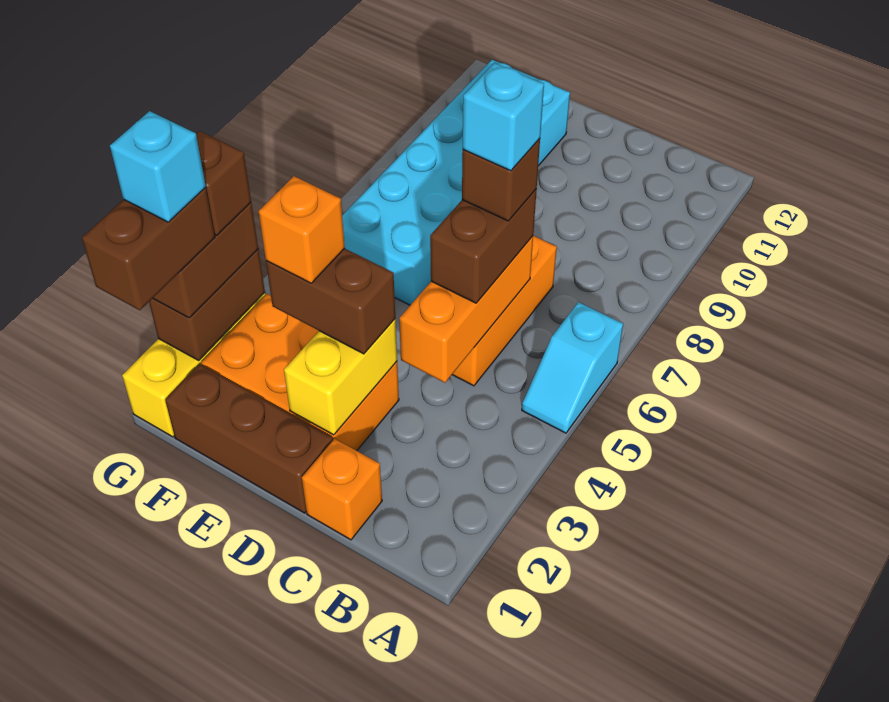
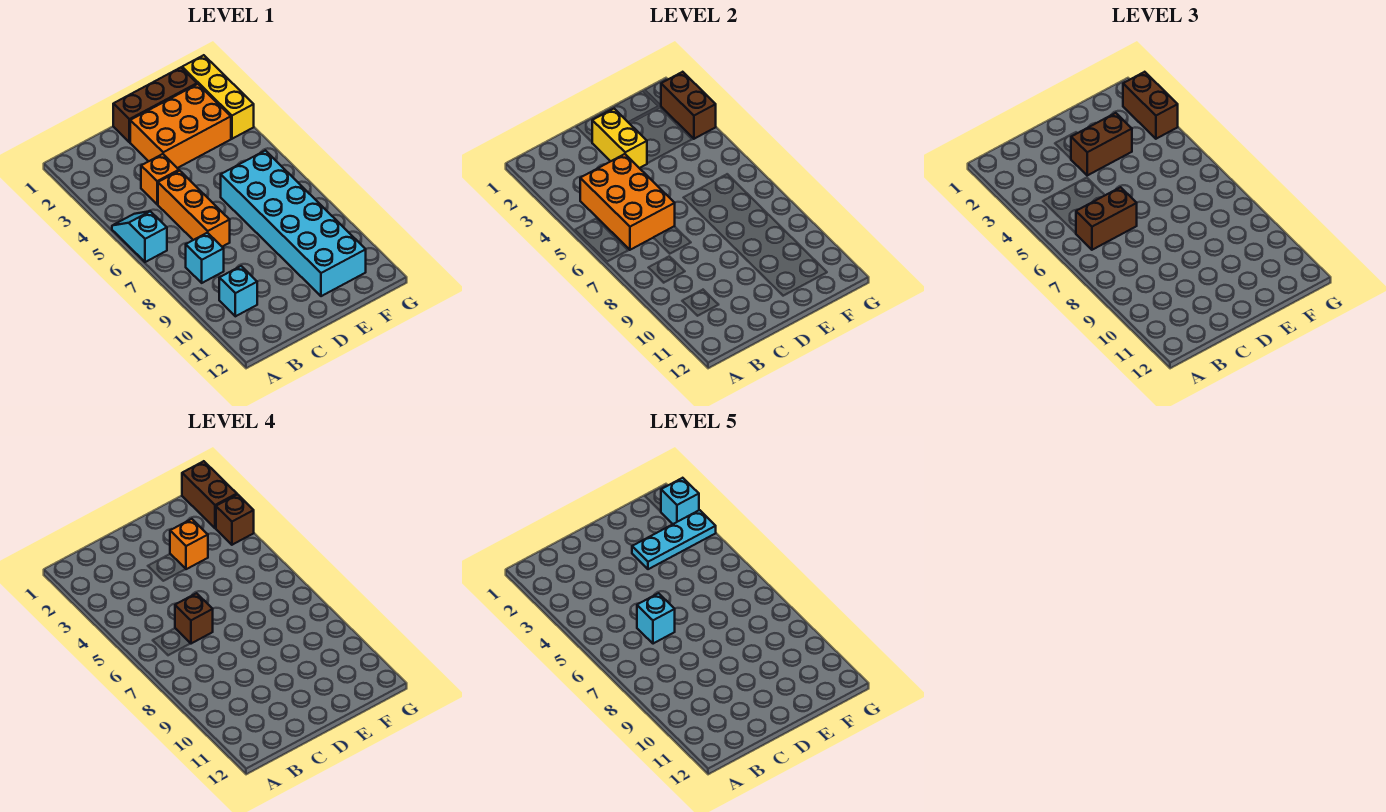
none -> cyan brick B8 level 1
none -> cyan brick B10 level 1
orange brick C1 level 1 -> orange brick C4 level 1
orange brick C4:C6 level 2 -> orange brick B4:C6 level 2
brown brick C5:C6 level 3 -> brown brick B6:C6 level 3
none -> cyan plate E3:G3 level 5

